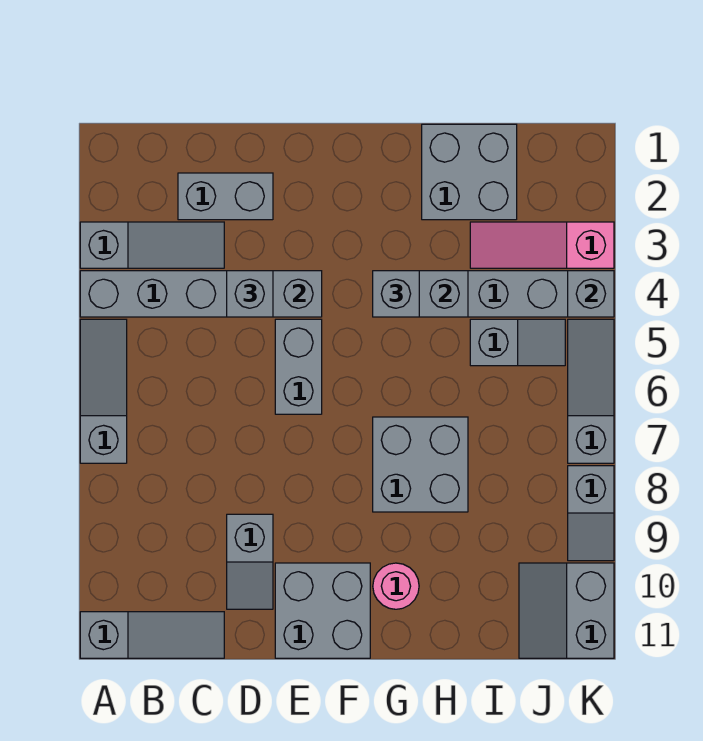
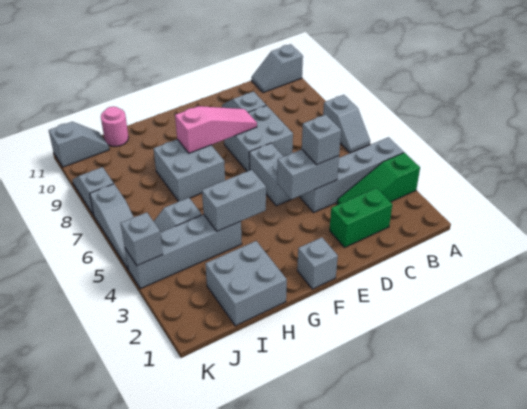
grey slope A3:C3 level 1 top A -> green slope A3:C3 level 1 top A
grey slope A5:A7 level 1 top 7 -> grey slope A6:A7 level 1 top 7
grey slope A11:C11 level 1 top A -> grey slope A11:B11 level 1 top A
grey brick C2:D2 level 1 -> green brick C2:D2 level 1
grey brick E10:F11 level 1 -> grey brick D7:E8 level 1
grey brick G4 level 3 -> grey brick F1 level 1
pink round brick G10 level 1 -> pink round brick I11 level 1
pink slope I3:K3 level 1 top K -> pink slope E8:G8 level 2 top G
grey slope J10:K11 level 1 top K -> grey slope J11:K11 level 1 top K

